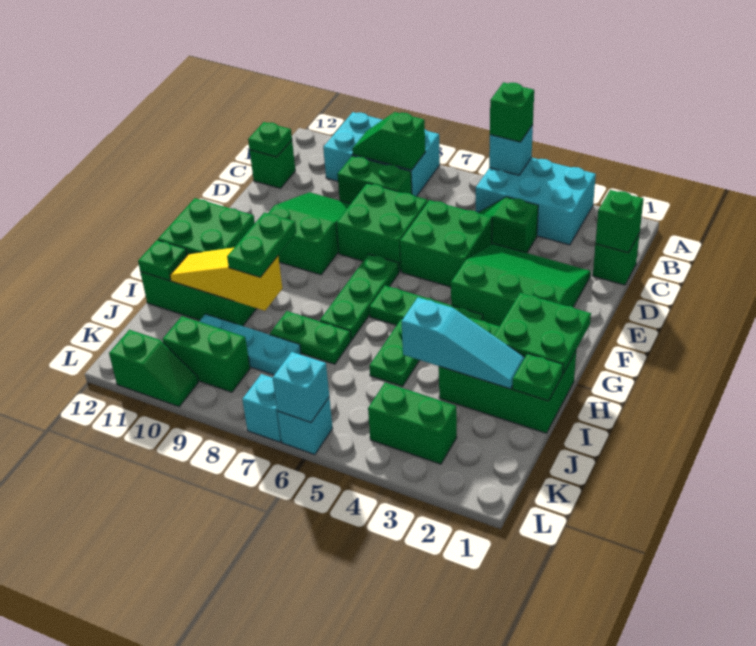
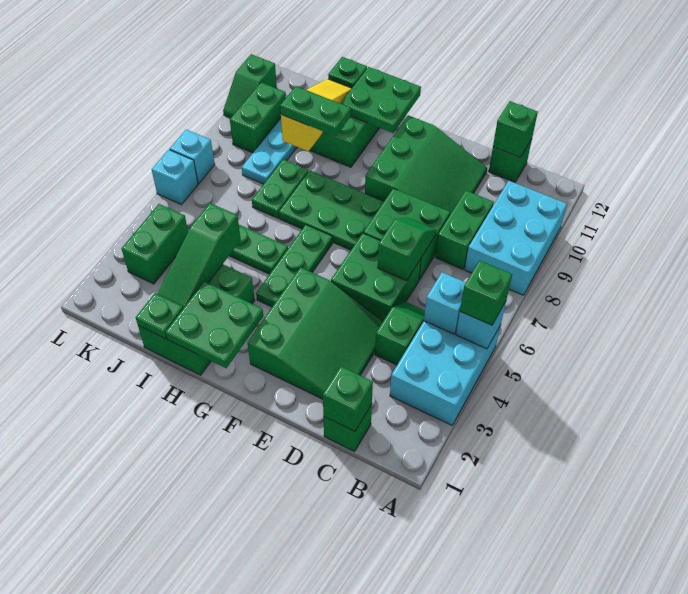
green slope B8:B9 level 2 top 8 -> green slope D6:D7 level 2 top 6
green plate C12 level 2 -> green brick C12 level 2
green slope D9:F10 level 1 top F -> green slope D9:F11 level 1 top F
green plate F7:H7 level 1 -> green plate F7:H8 level 1
cyan slope I2:I4 level 2 top 4 -> green slope I2:I4 level 2 top 4
cyan brick L6 level 2 -> cyan brick B5 level 2

